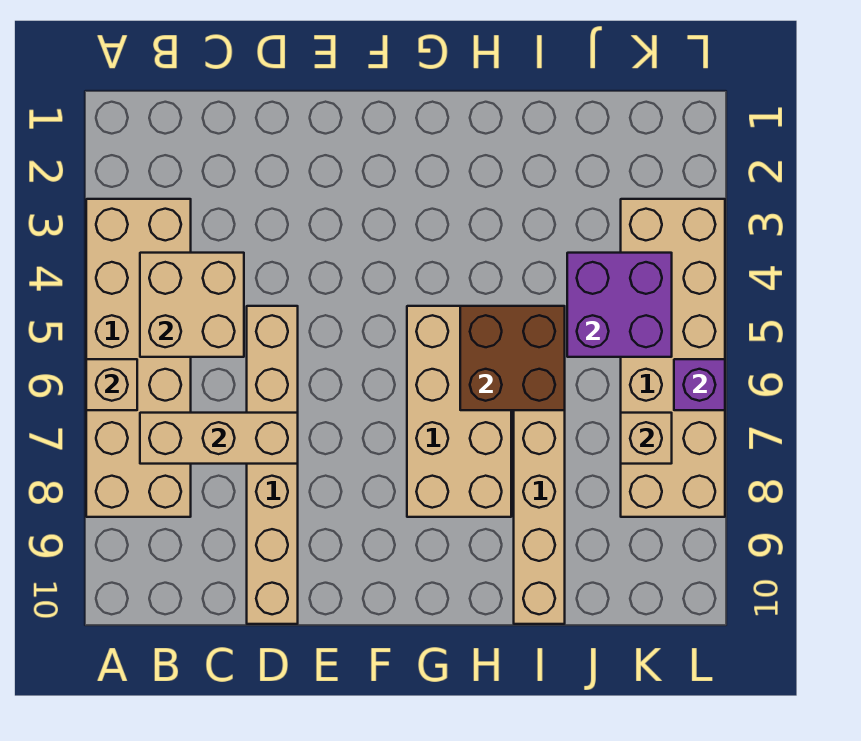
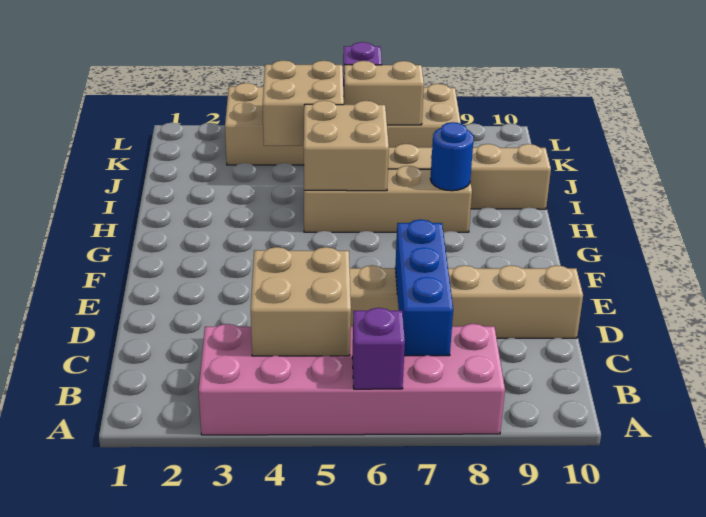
tan brick A3:B8 level 1 -> pink brick A3:B8 level 1
tan brick A6 level 2 -> purple brick A6 level 2
tan brick B7:D7 level 2 -> blue brick B7:D7 level 2
tan brick G5:H8 level 1 -> tan brick H5:H8 level 1
brown brick H5:I6 level 2 -> tan brick H5:I6 level 2
none -> blue round brick H8 level 2
purple brick J4:K5 level 2 -> tan brick J4:K5 level 2
tan brick K7 level 2 -> tan brick K6:K7 level 2

